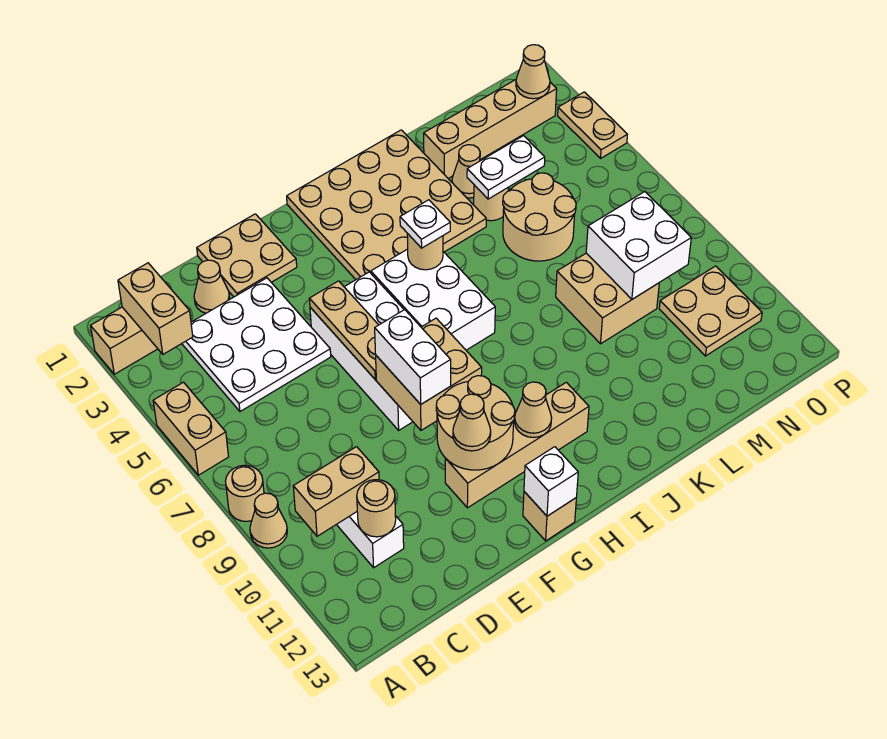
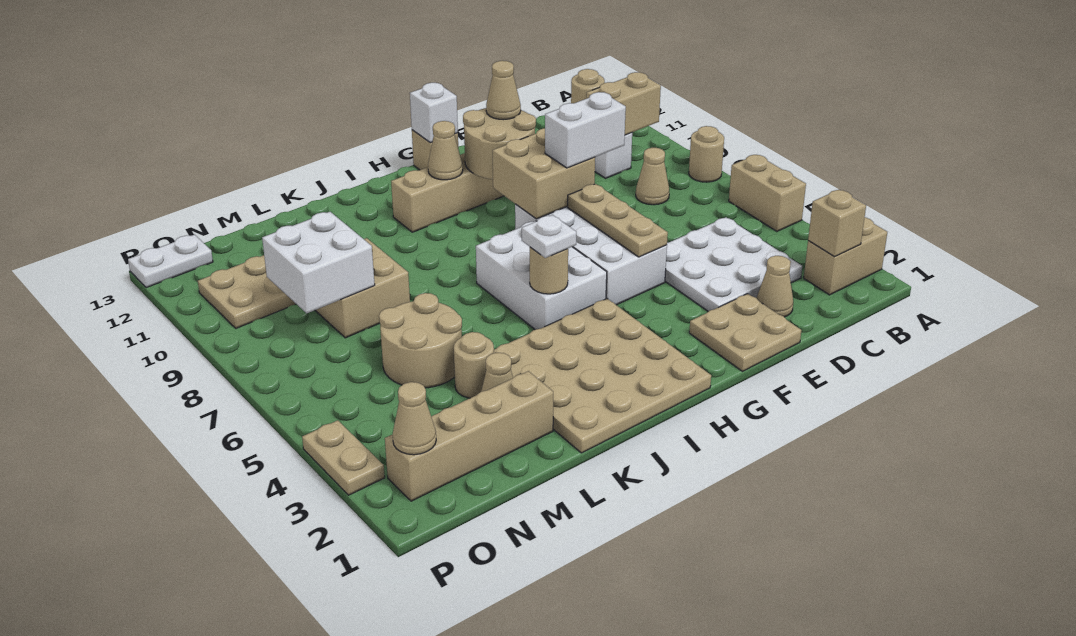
tan cone A9 level 1 -> tan cone C8 level 1
tan brick B2:B3 level 2 -> tan brick B2 level 2
white brick F8:F9 level 3 -> white brick E8:F8 level 3
white plate L4:M4 level 2 -> white plate O13:P13 level 1

